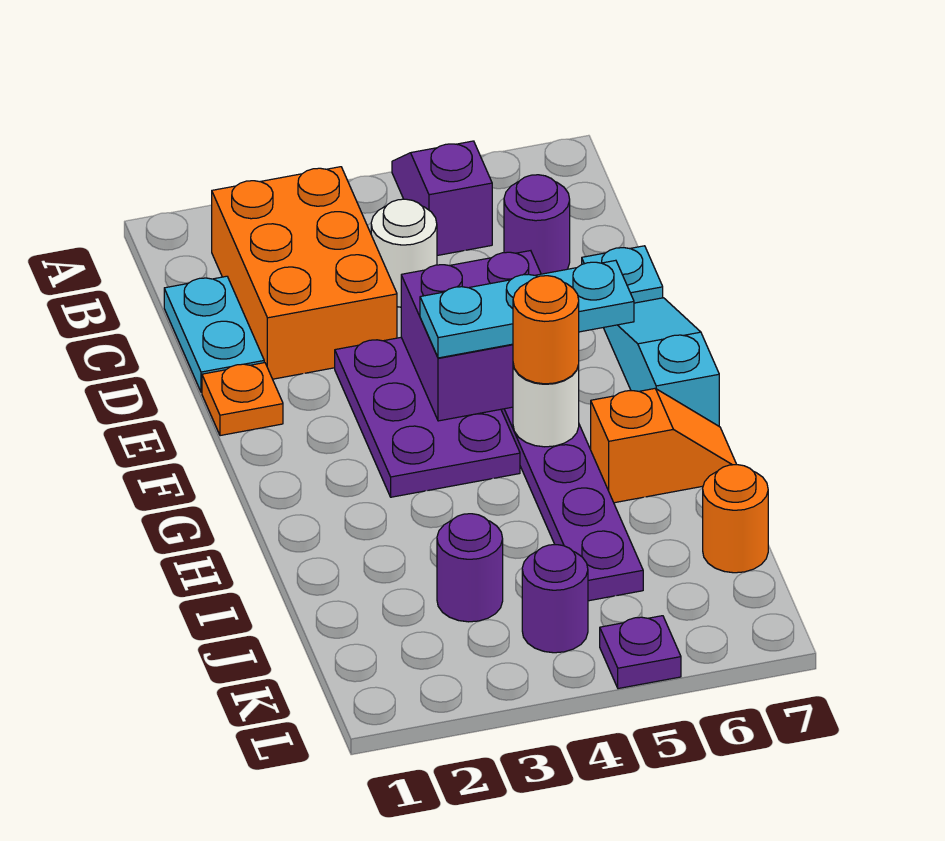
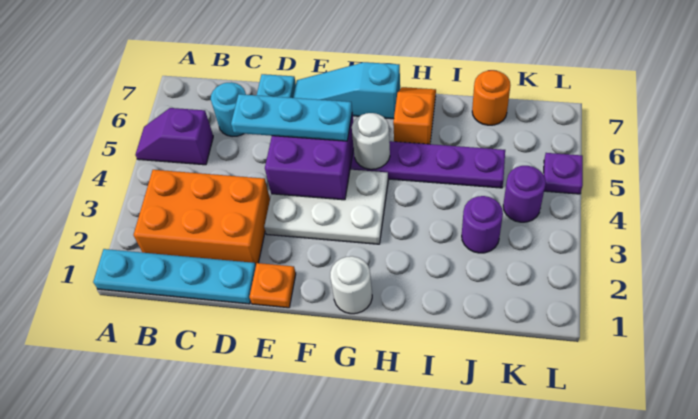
cyan plate C1:D1 level 1 -> cyan plate A1:D1 level 1
white round brick C4 level 1 -> white round brick G1 level 1
purple round brick C6 level 1 -> cyan round brick C6 level 1
purple plate E3:G4 level 1 -> white plate E3:G4 level 1
cyan plate F4:F6 level 3 -> cyan plate D5:F5 level 3
orange round brick G5 level 3 -> none

